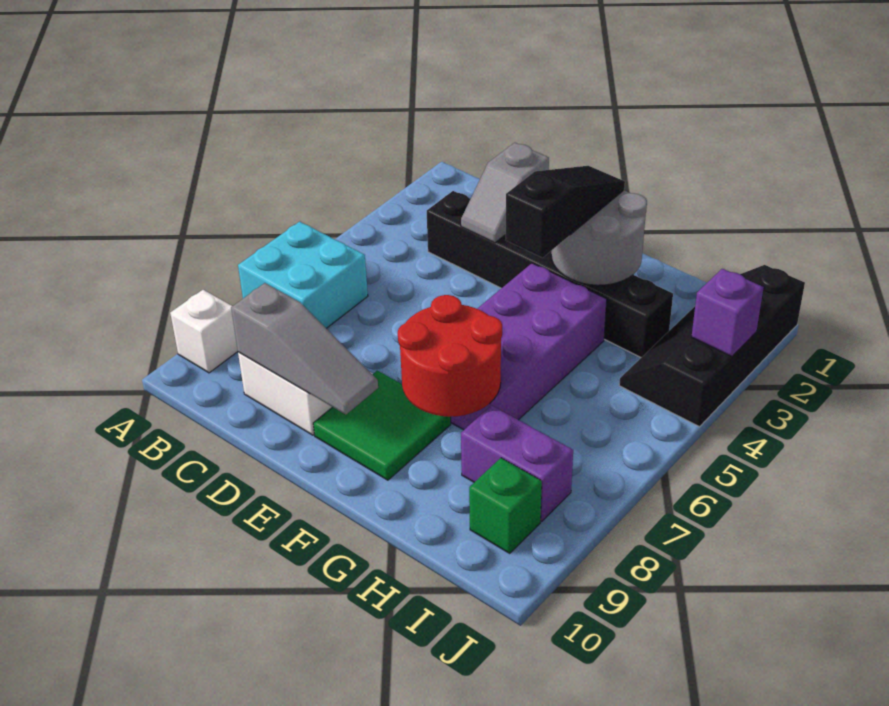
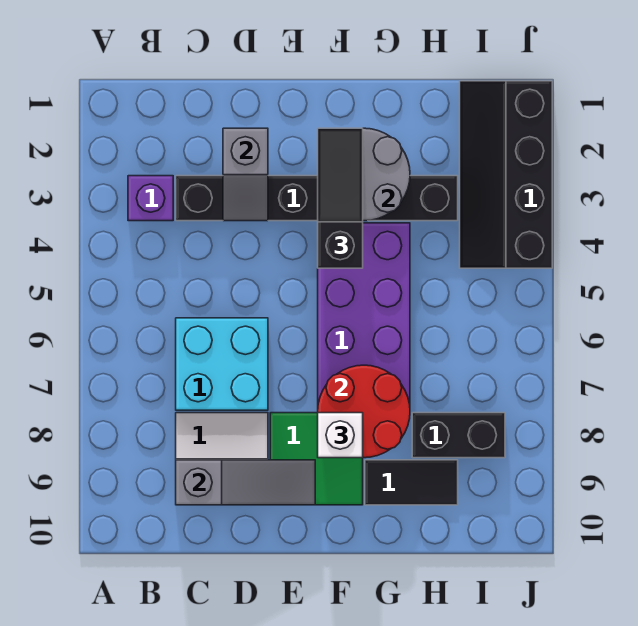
cyan brick A6:B7 level 1 -> cyan brick C6:D7 level 1
white brick A9 level 1 -> white brick F8 level 3
none -> black tile G9:H9 level 1
purple brick H8:I8 level 1 -> black brick H8:I8 level 1
green brick I9 level 1 -> none
purple brick J3 level 2 -> purple brick B3 level 1

